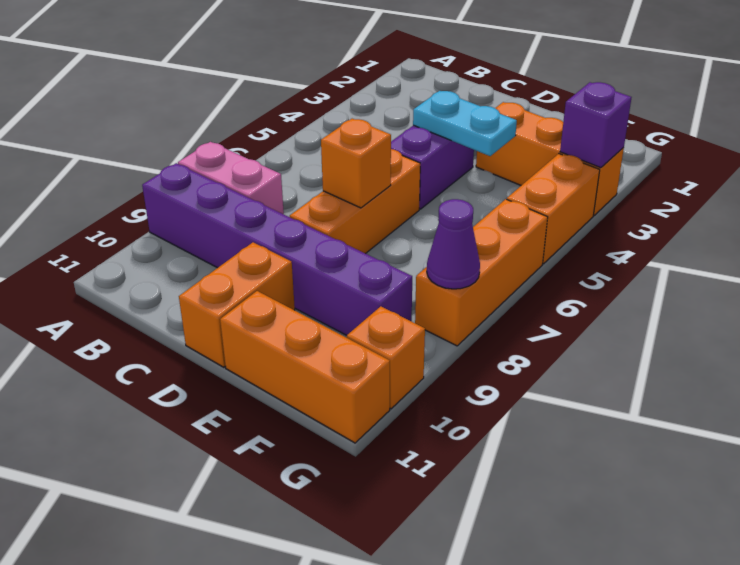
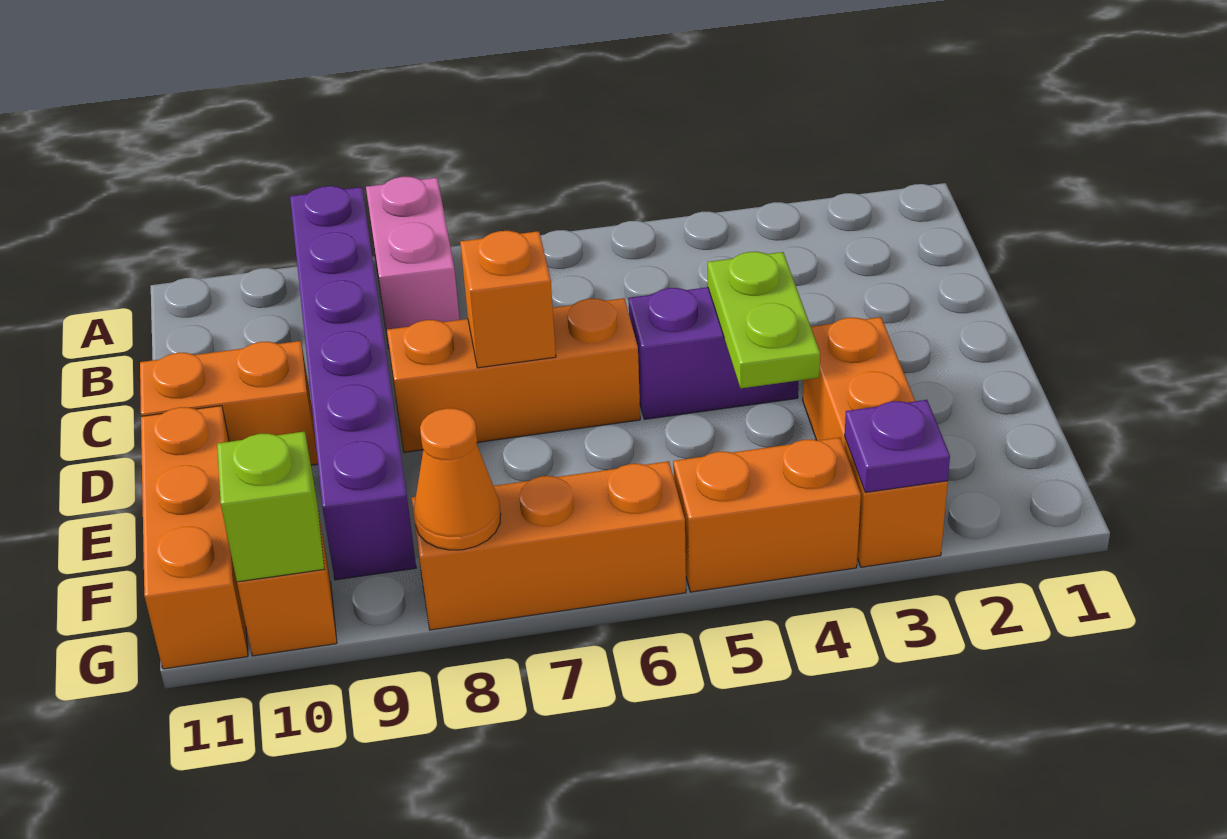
cyan plate D4:E4 level 2 -> lime plate D4:E4 level 2
purple brick G3 level 2 -> purple plate G3 level 2
purple cone G8 level 2 -> orange cone G8 level 2
none -> lime brick G10 level 2

